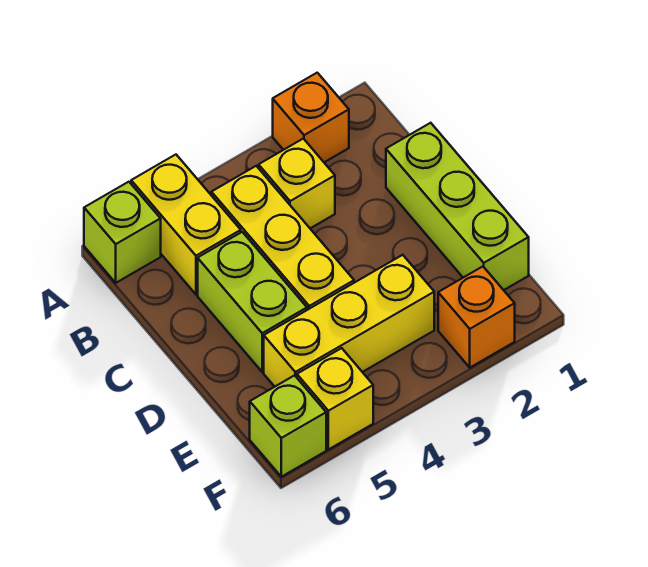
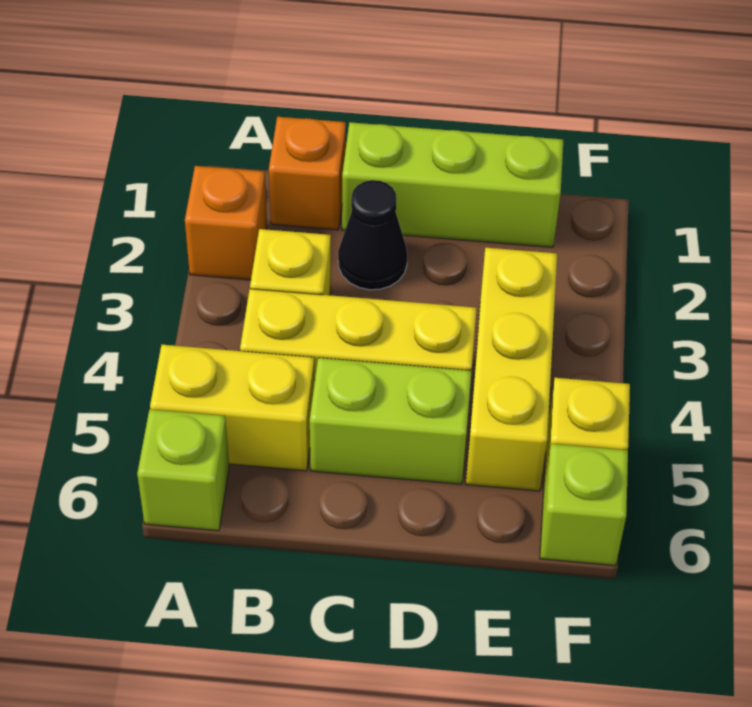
none -> black cone C2 level 1
orange brick F2 level 1 -> orange brick B1 level 1

